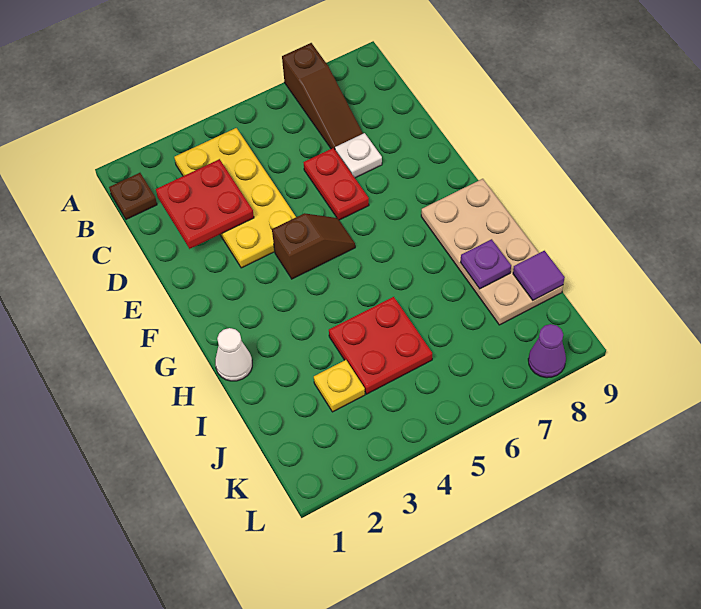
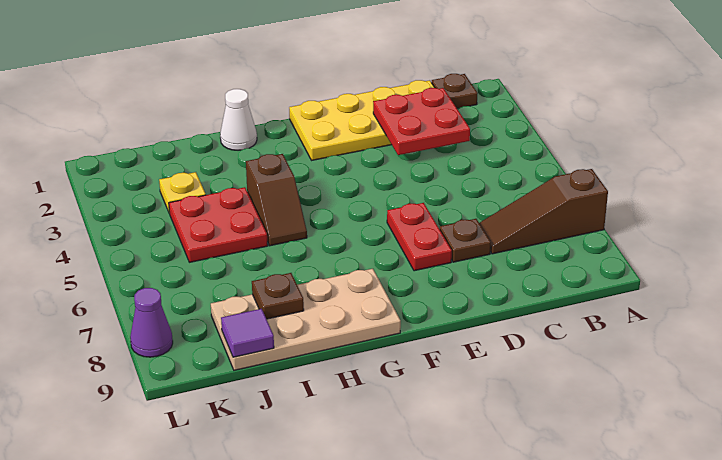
yellow plate B3:E4 level 1 -> yellow plate C1:F2 level 1
red plate D6:E6 level 1 -> red plate E6:E7 level 1
white plate D7 level 1 -> brown plate D7 level 1
brown slope F4:F5 level 1 top 4 -> brown slope H4:H5 level 1 top 4
purple plate I8 level 2 -> brown plate I8 level 2

